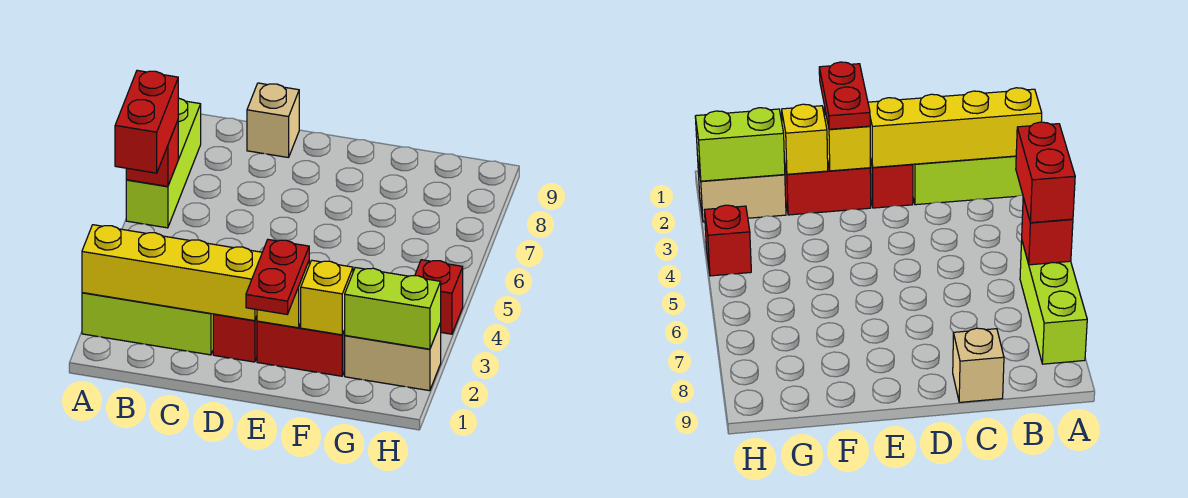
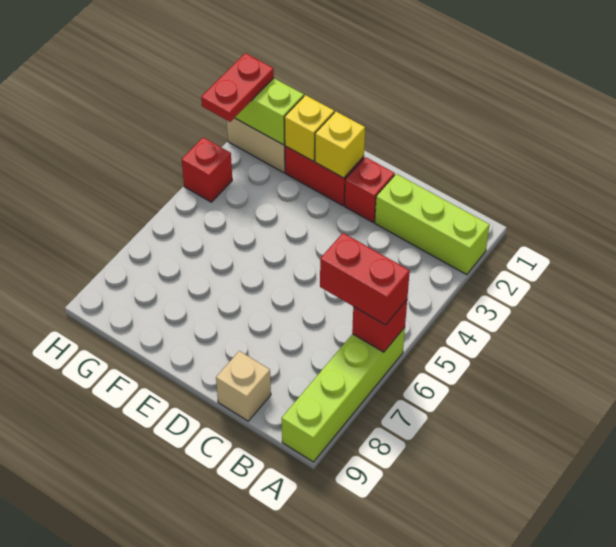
yellow brick A2:D2 level 2 -> none
red brick A5:A6 level 3 -> red brick A6:B6 level 3
lime brick A6:A8 level 1 -> lime brick A6:A9 level 1
red plate E1:E2 level 3 -> red plate H2:H3 level 3

